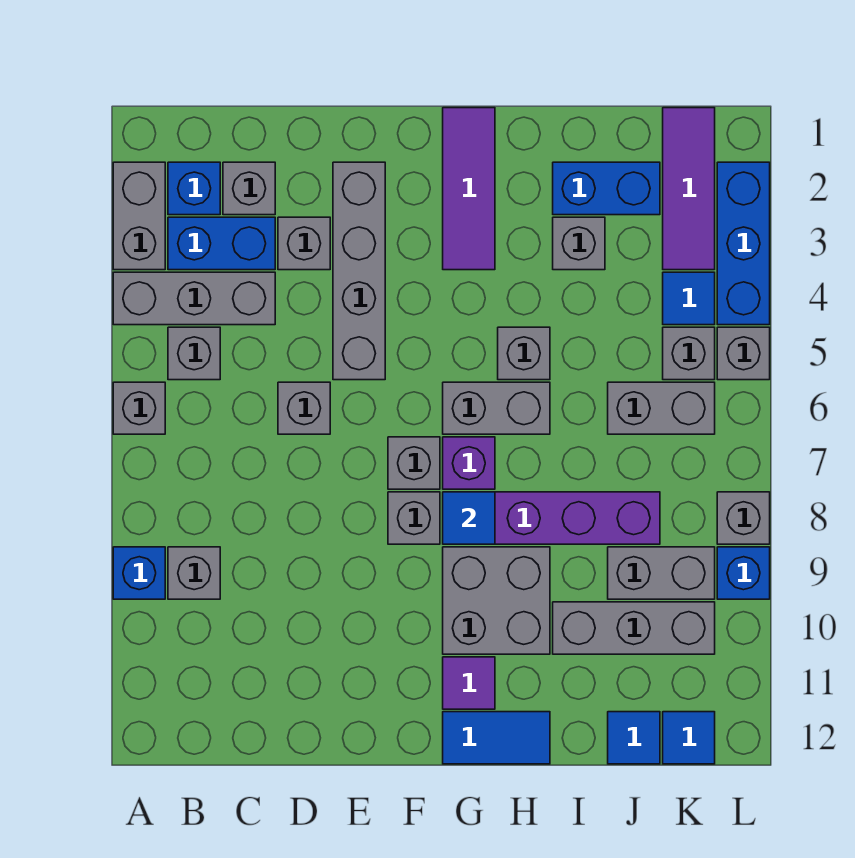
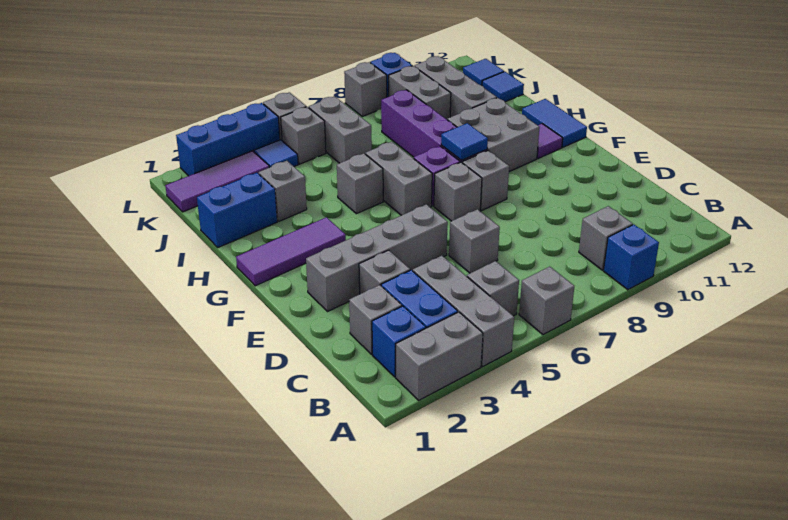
blue brick I2:J2 level 1 -> blue brick I1:I2 level 1

